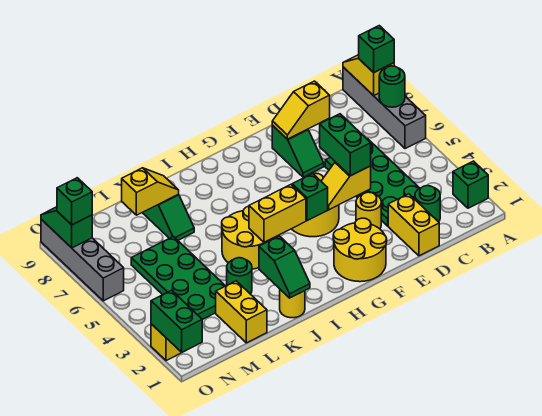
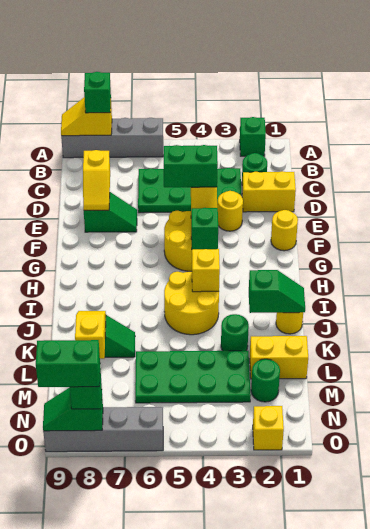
green round brick A7 level 2 -> green round brick M2 level 1
yellow round brick F1:G2 level 1 -> yellow round brick F1 level 1
yellow brick H4:I4 level 2 -> yellow brick I4 level 2
green brick O1:O2 level 2 -> green brick O8:O9 level 4

